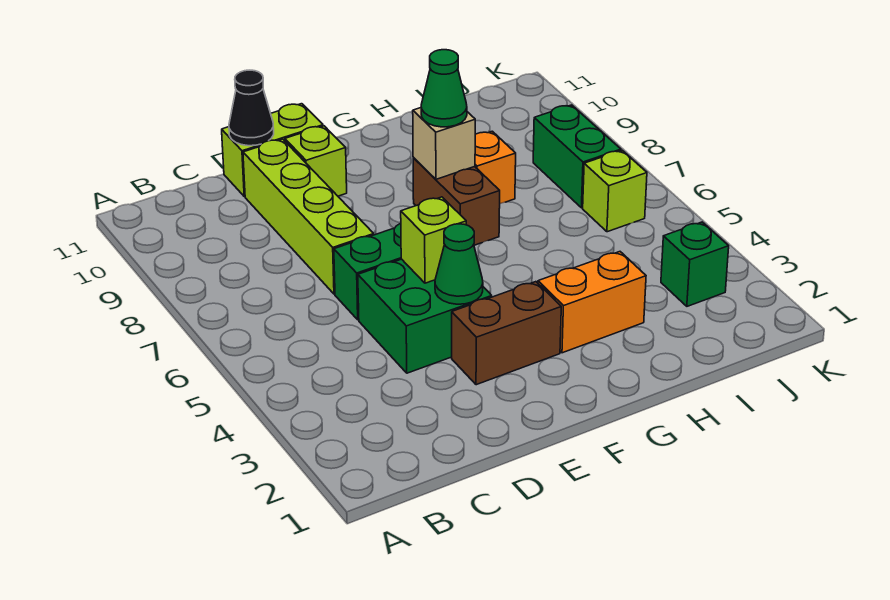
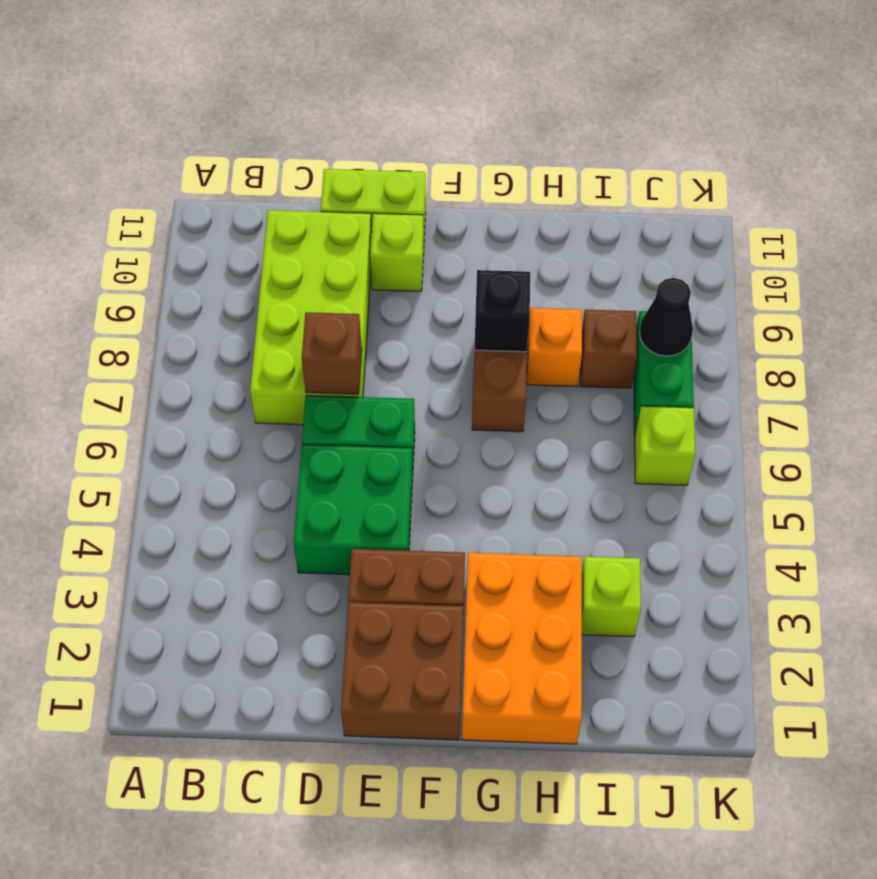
lime brick D7:D10 level 1 -> lime brick C7:D10 level 1
none -> brown brick D7 level 2
black cone D11 level 2 -> black cone J8 level 2
none -> brown brick E1:F2 level 1
green cone E4 level 2 -> none
lime brick E5 level 2 -> lime brick I3 level 1
orange brick G3:H3 level 1 -> orange brick G1:H3 level 1
tan brick G8 level 2 -> black brick G8 level 2
green cone G8 level 3 -> none
none -> brown brick I8 level 1
green brick J3 level 1 -> none

